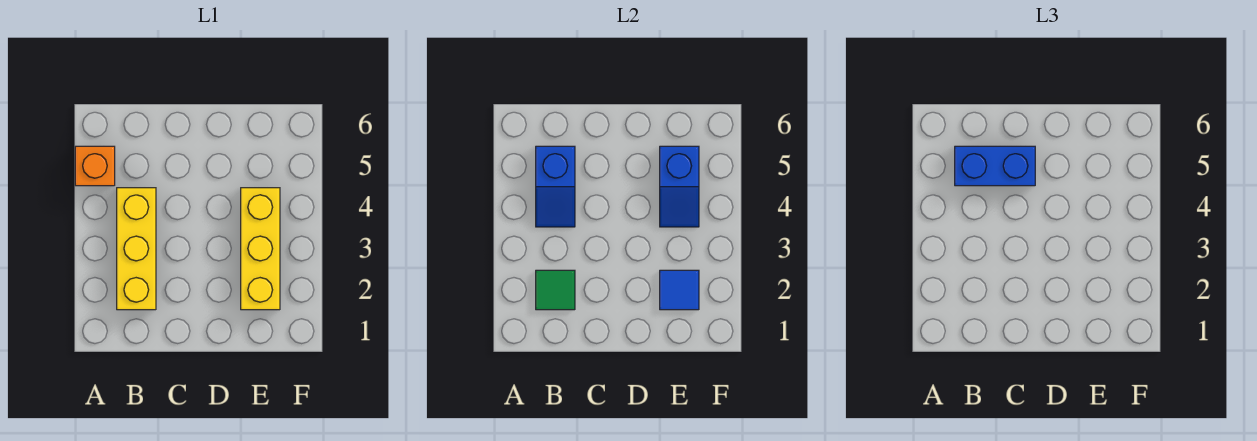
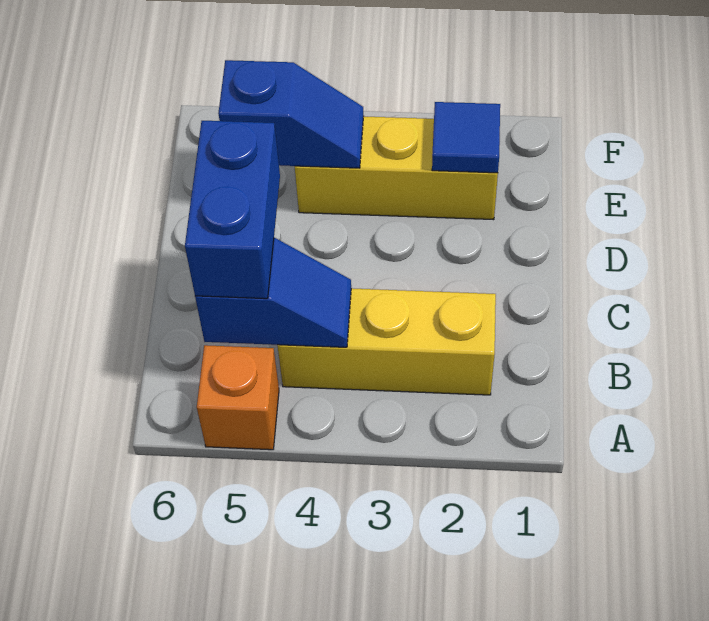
green tile B2 level 2 -> none

